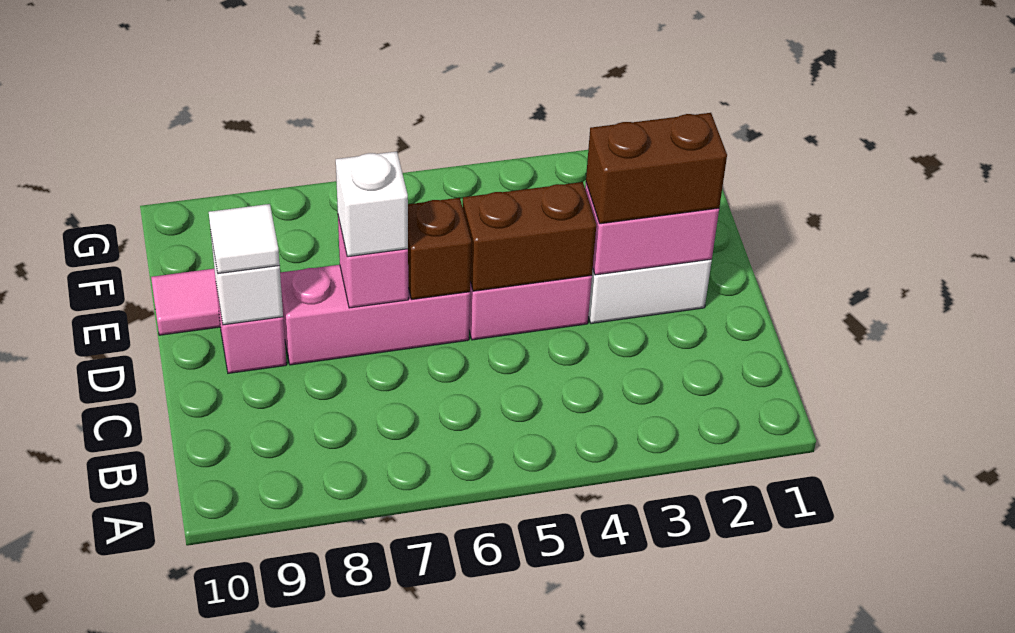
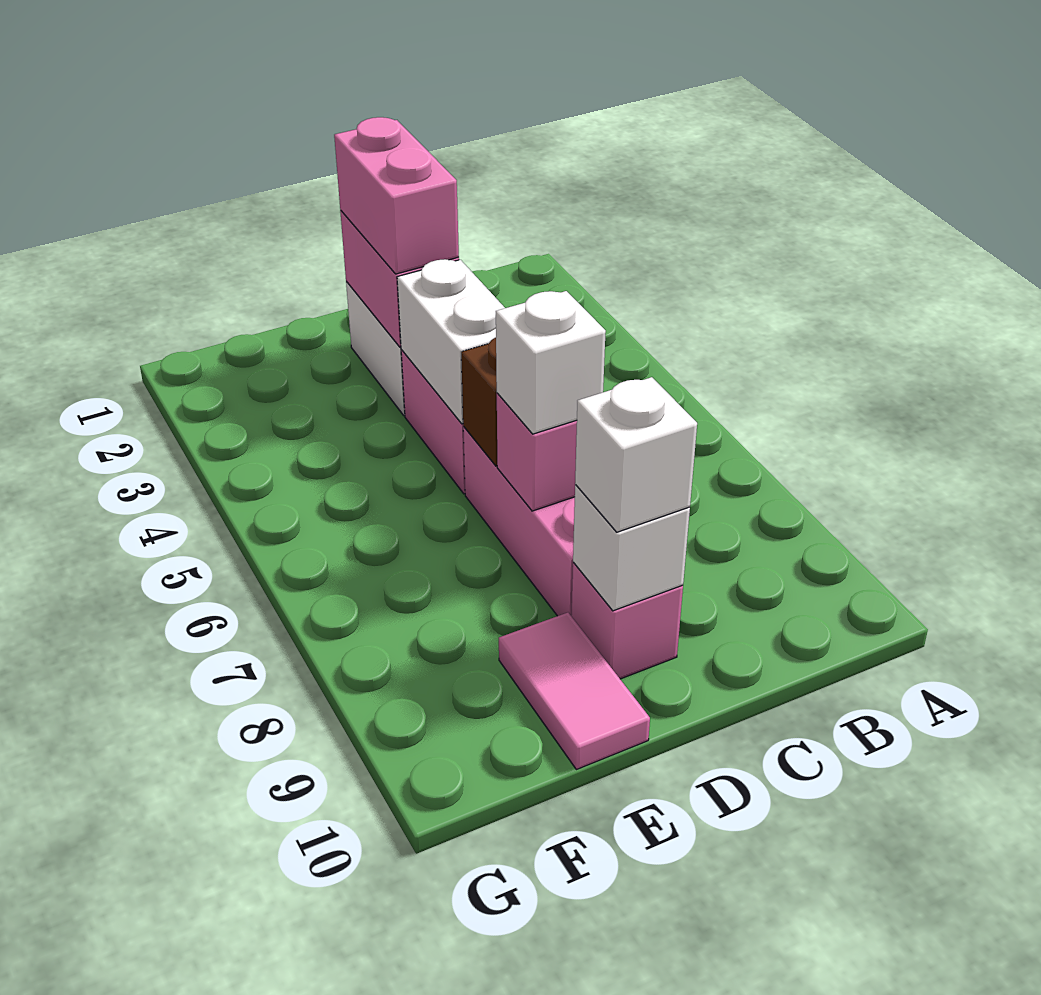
brown brick D2:D3 level 3 -> pink brick D2:D3 level 3
brown brick D4:D5 level 2 -> white brick D4:D5 level 2
white tile D9 level 3 -> white brick D9 level 3

